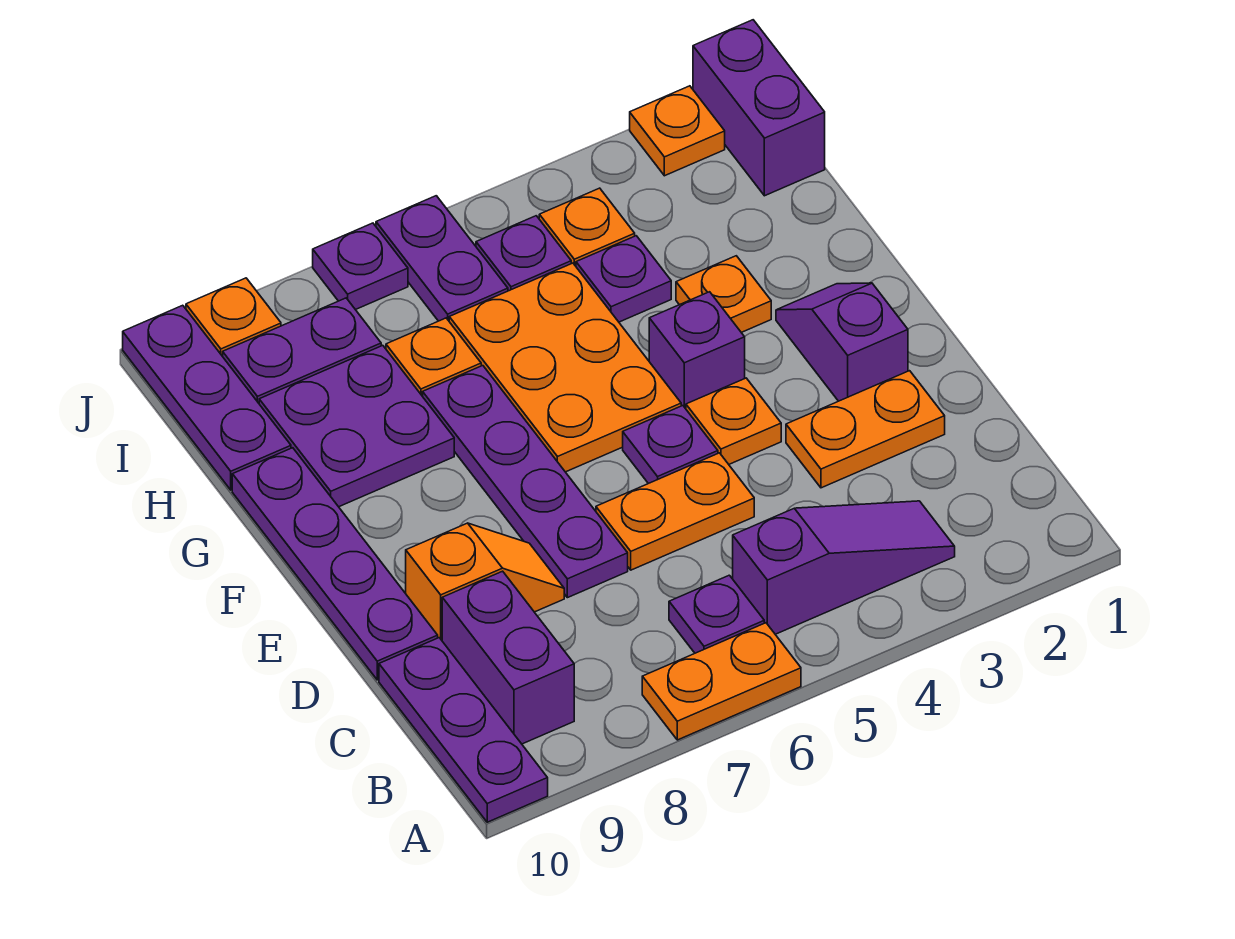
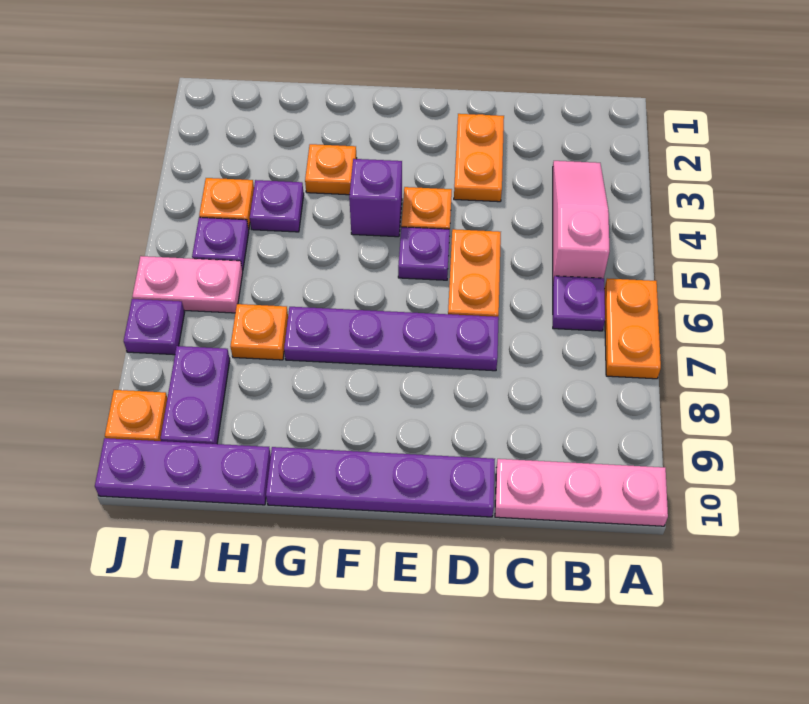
purple plate A10:C10 level 1 -> pink plate A10:C10 level 1
purple slope B3:B5 level 1 top 5 -> pink slope B3:B5 level 1 top 5
purple brick B9:C9 level 1 -> none
orange slope D8:D9 level 1 top 9 -> none
purple slope E2:F2 level 1 top E -> none
orange plate F5:H6 level 1 -> none
purple plate G8:H9 level 1 -> none
purple brick I1:J1 level 1 -> none
purple plate I6:J6 level 1 -> pink plate I6:J6 level 1
orange plate J2 level 1 -> none

